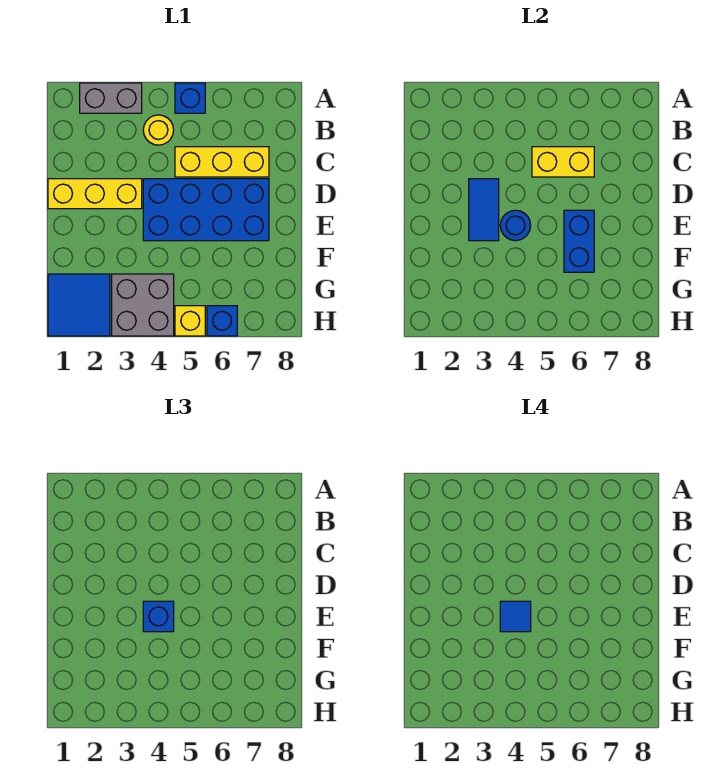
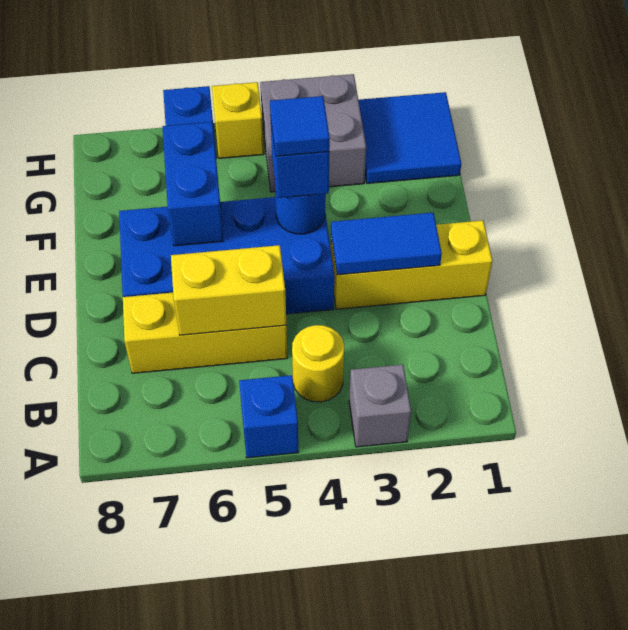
grey brick A2:A3 level 1 -> grey brick A3 level 1
blue tile D3:E3 level 2 -> blue tile D2:D3 level 2

